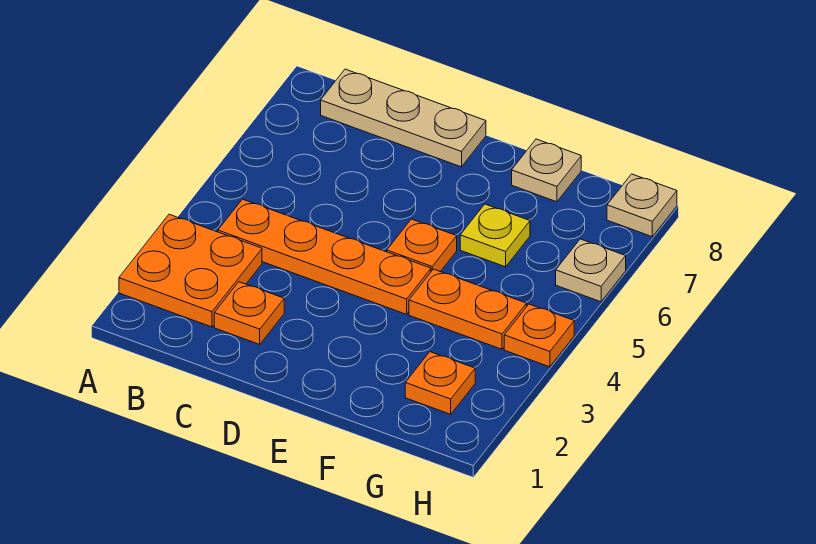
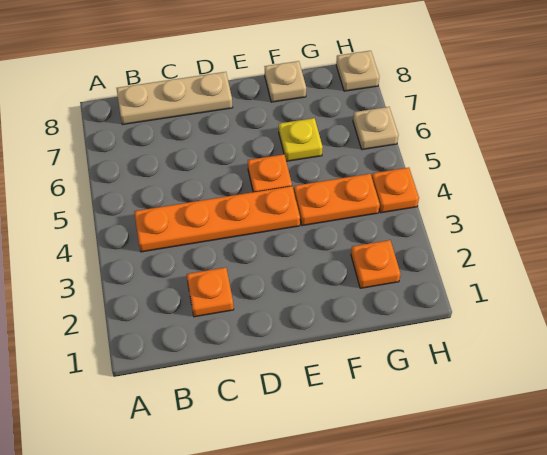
orange plate A2:B3 level 1 -> none

